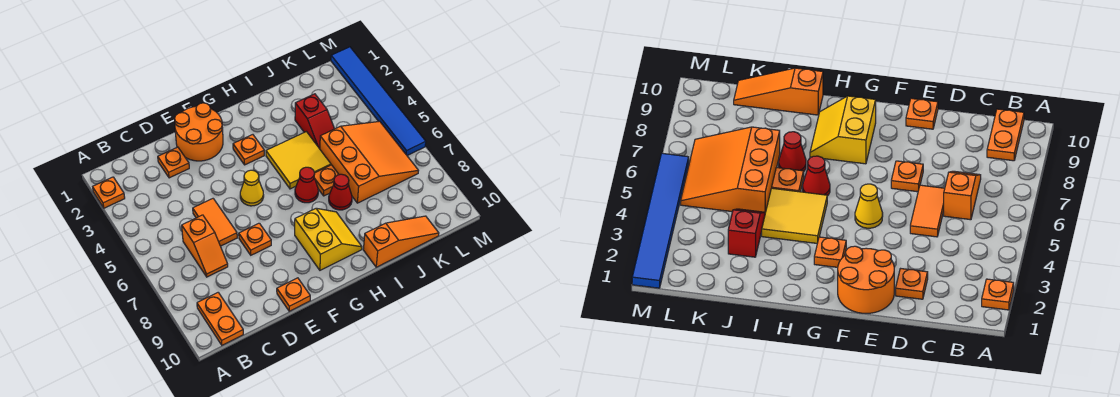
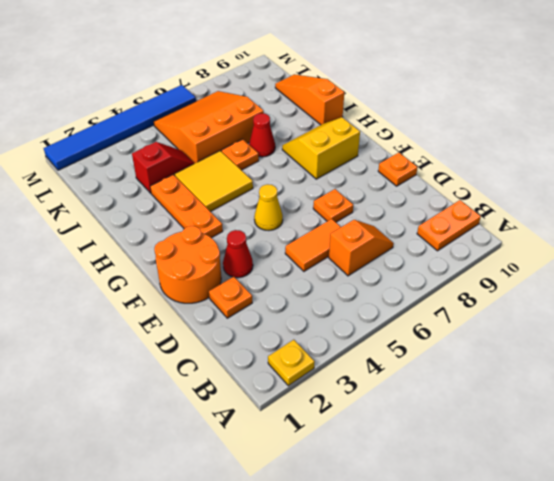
orange plate A2 level 1 -> yellow plate A2 level 1
orange plate G3 level 1 -> orange plate G3:I3 level 1
red cone H6 level 1 -> red cone E3 level 1

